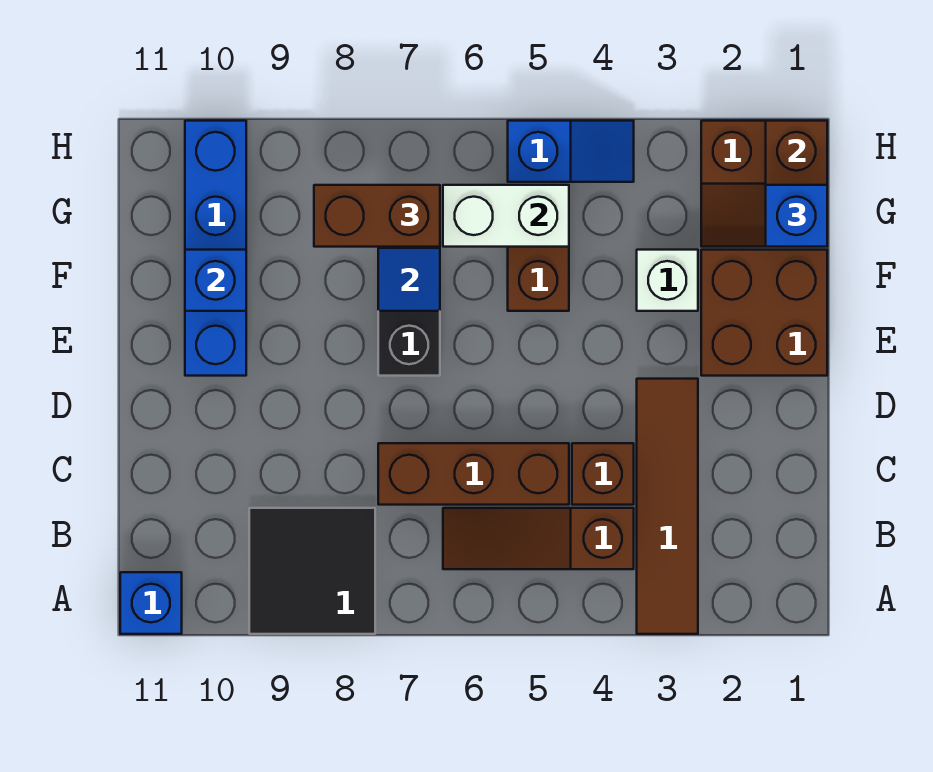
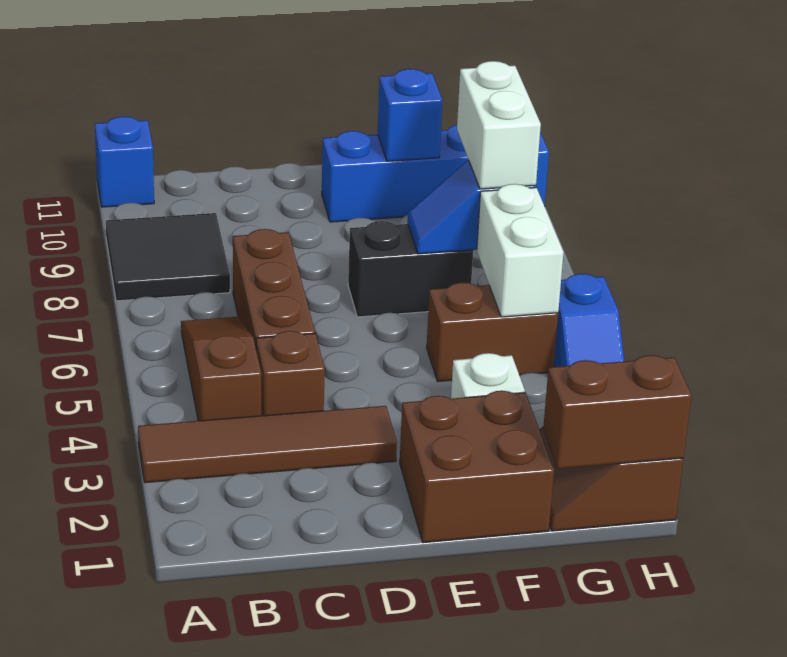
blue brick G1 level 3 -> none
brown brick G7:G8 level 3 -> white brick G7:G8 level 3

